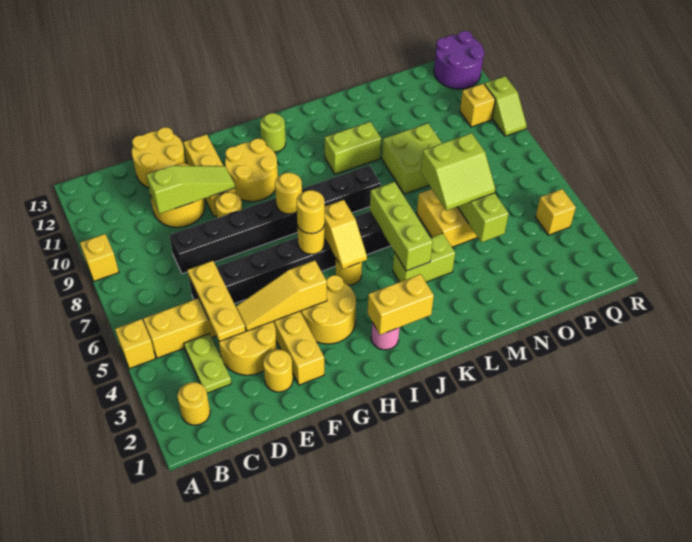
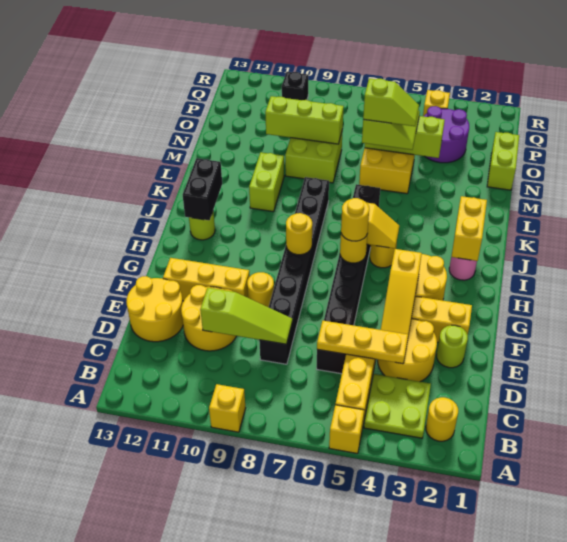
lime plate C3:C4 level 1 -> lime plate B3:C4 level 1
lime slope D10:F10 level 2 top D -> lime slope D8:D10 level 2 top 10
yellow round brick E2 level 1 -> lime round brick E2 level 1
yellow round brick G10:H11 level 1 -> none
none -> black brick I12:J12 level 2
lime brick K4:L4 level 1 -> lime brick N1:O1 level 1
lime brick K4:K6 level 2 -> lime brick N8:N10 level 2
yellow brick Q10 level 1 -> black brick Q10 level 1
purple round brick Q12:R13 level 1 -> purple round brick O3:P4 level 1
lime slope R9:R10 level 1 top 10 -> lime slope M5:M6 level 4 top 6

